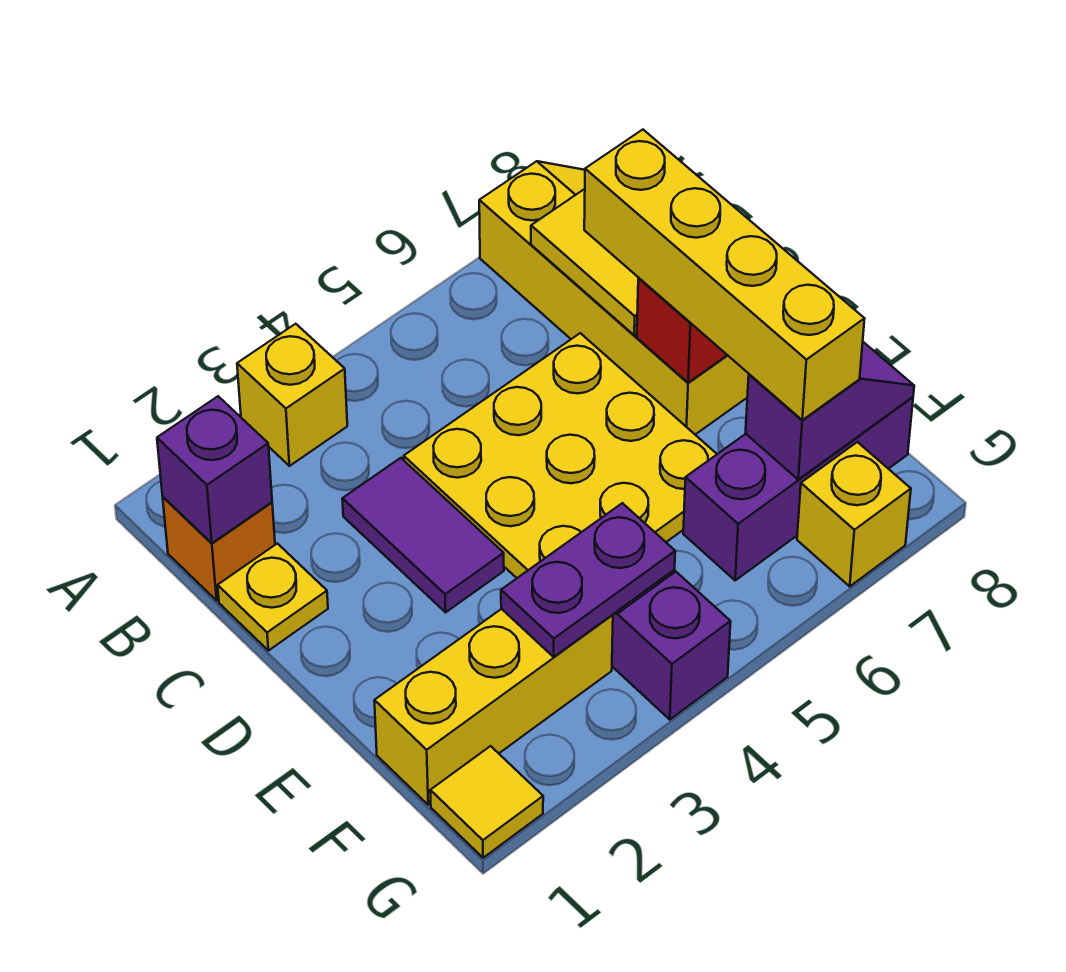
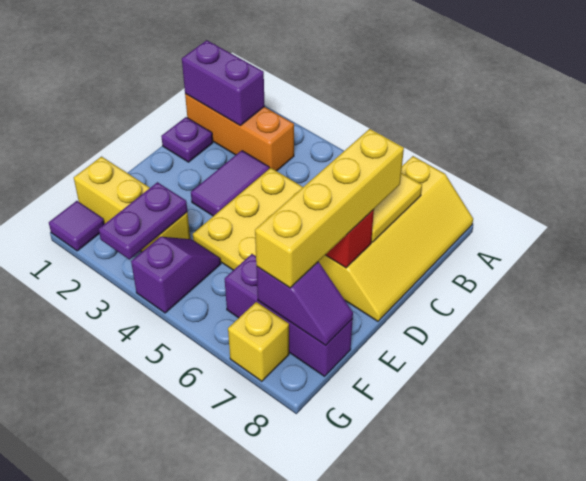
yellow brick A3 level 1 -> none
orange brick B1 level 1 -> orange brick B1:B3 level 1
purple brick B1 level 2 -> purple brick B1:B2 level 2
yellow plate C1 level 1 -> purple plate C1 level 1
purple plate F3:F4 level 2 -> purple plate F3:G3 level 2
yellow tile G1 level 1 -> purple tile G1 level 1

